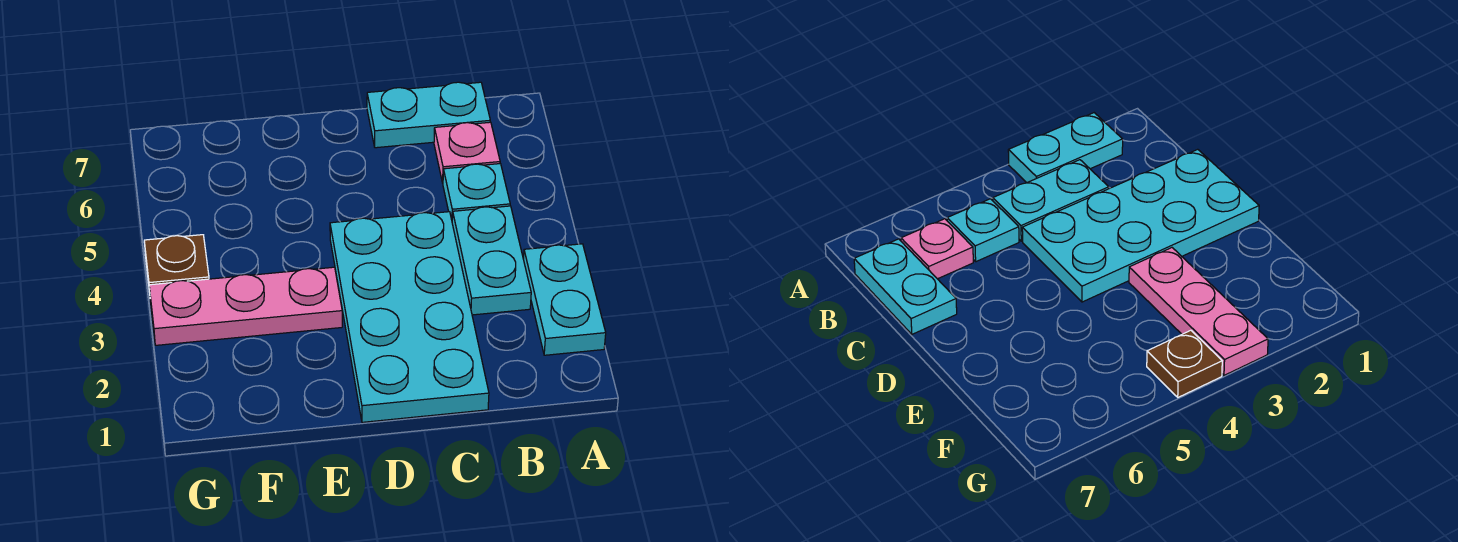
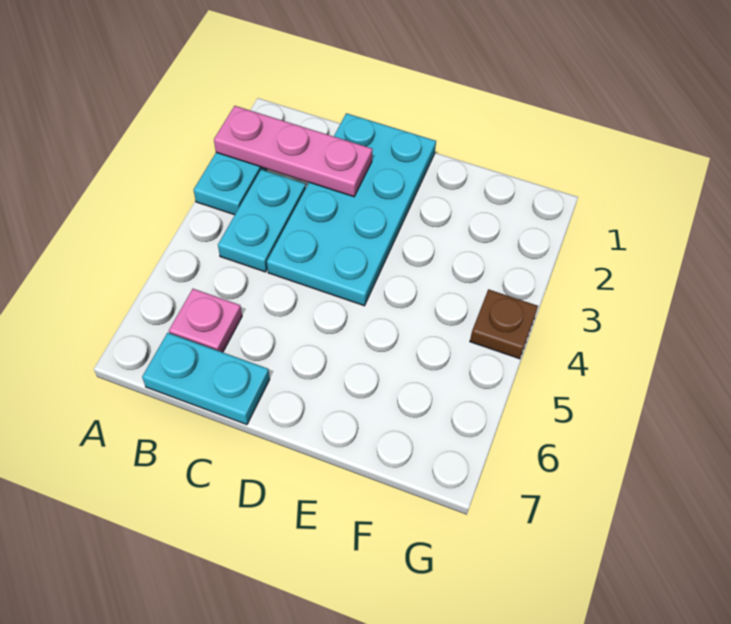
cyan plate B5 level 1 -> none
pink plate E3:G3 level 1 -> pink plate A2:C2 level 2

